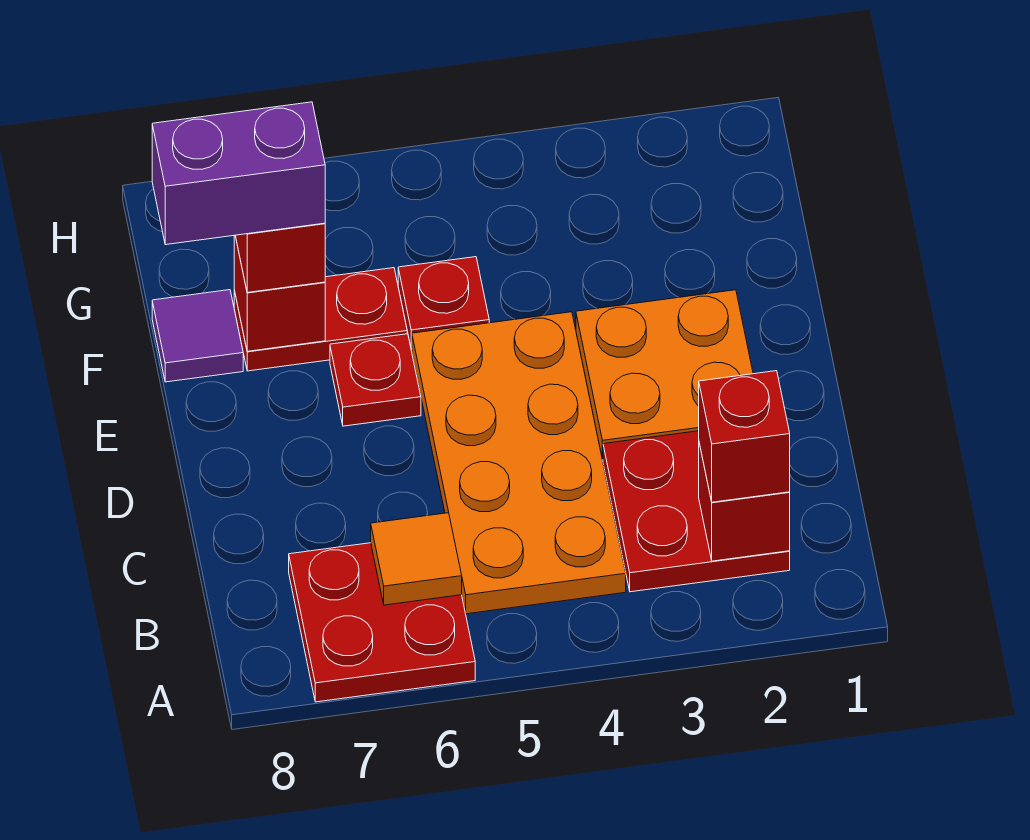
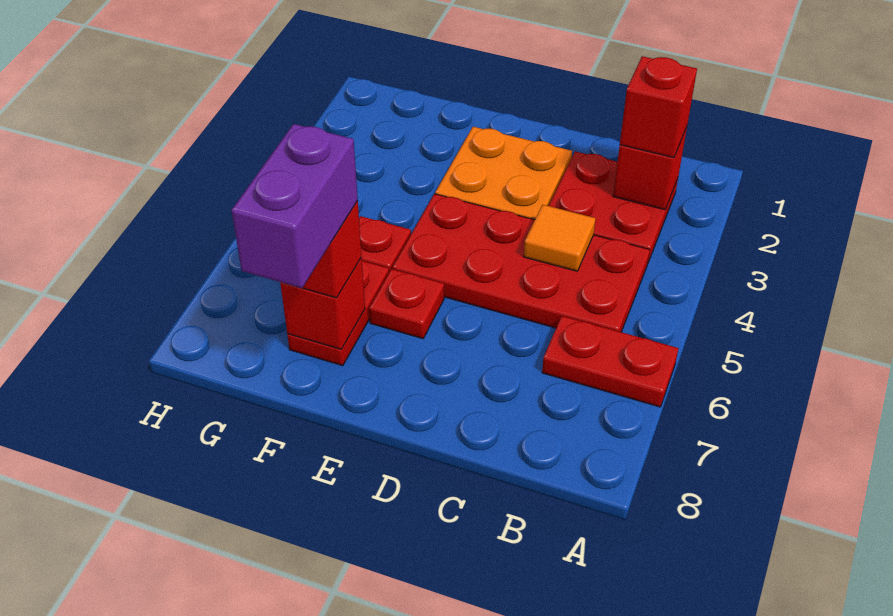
red plate A6:B7 level 1 -> red plate A6:B6 level 1
orange plate B4:E5 level 1 -> red plate B4:E5 level 1
orange tile B6 level 2 -> orange tile C4 level 2
purple tile F8 level 1 -> none

